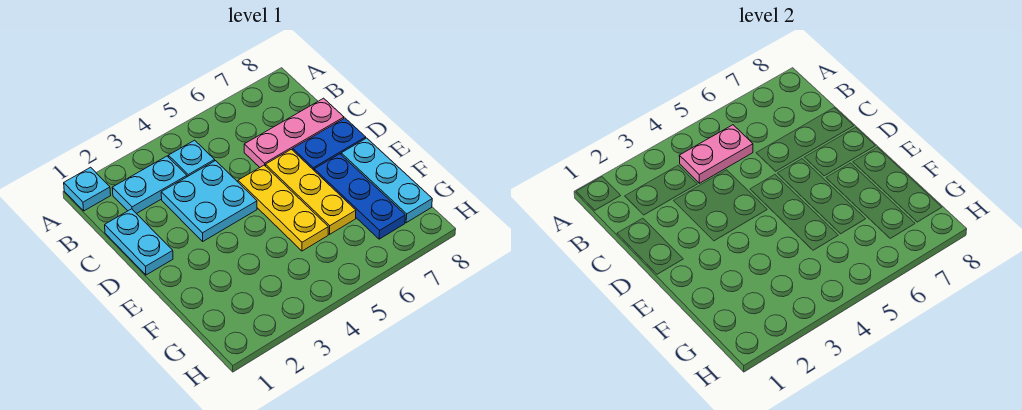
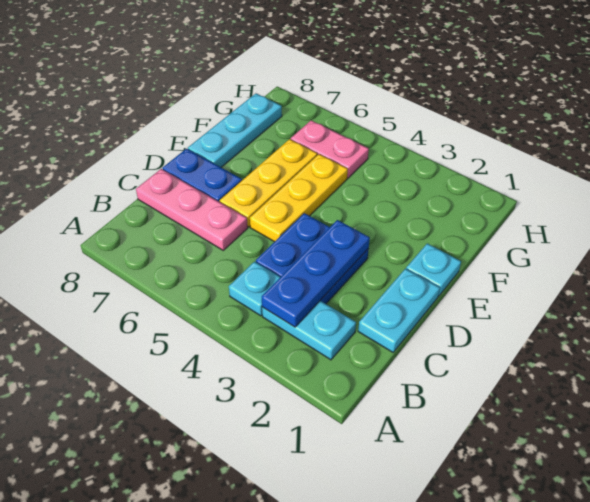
cyan plate A1 level 1 -> cyan plate E1 level 1
pink plate B4:B5 level 2 -> pink plate G5:G6 level 1
cyan plate C3:D4 level 1 -> blue plate C3:D4 level 1
blue plate E7:G7 level 1 -> blue plate B3:D3 level 2

